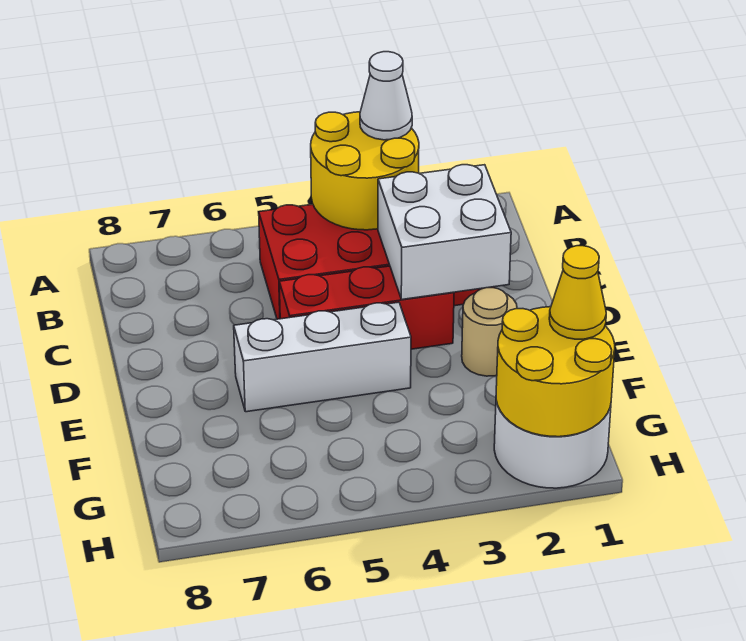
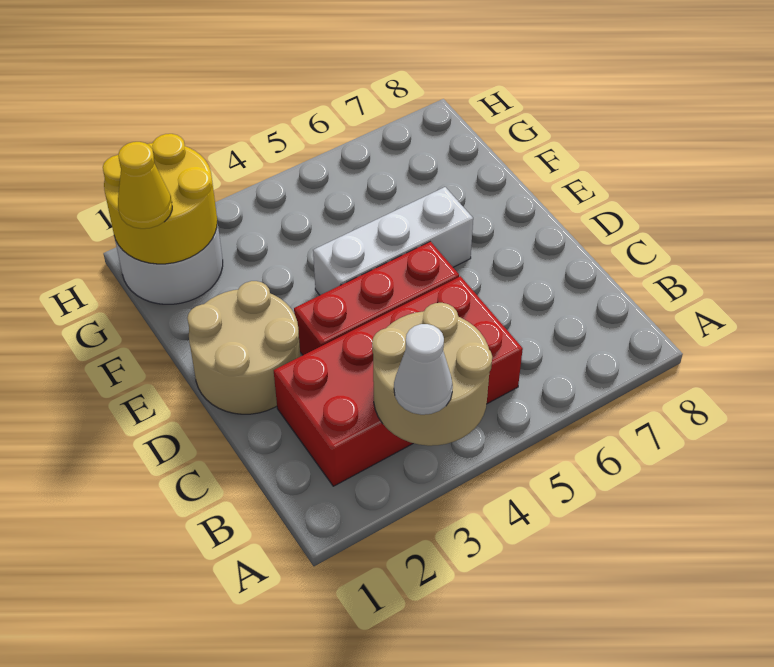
yellow round brick A3:B4 level 2 -> tan round brick A3:B4 level 2
white brick C2:D3 level 2 -> none
tan round brick E2 level 1 -> tan round brick D1:E2 level 1

